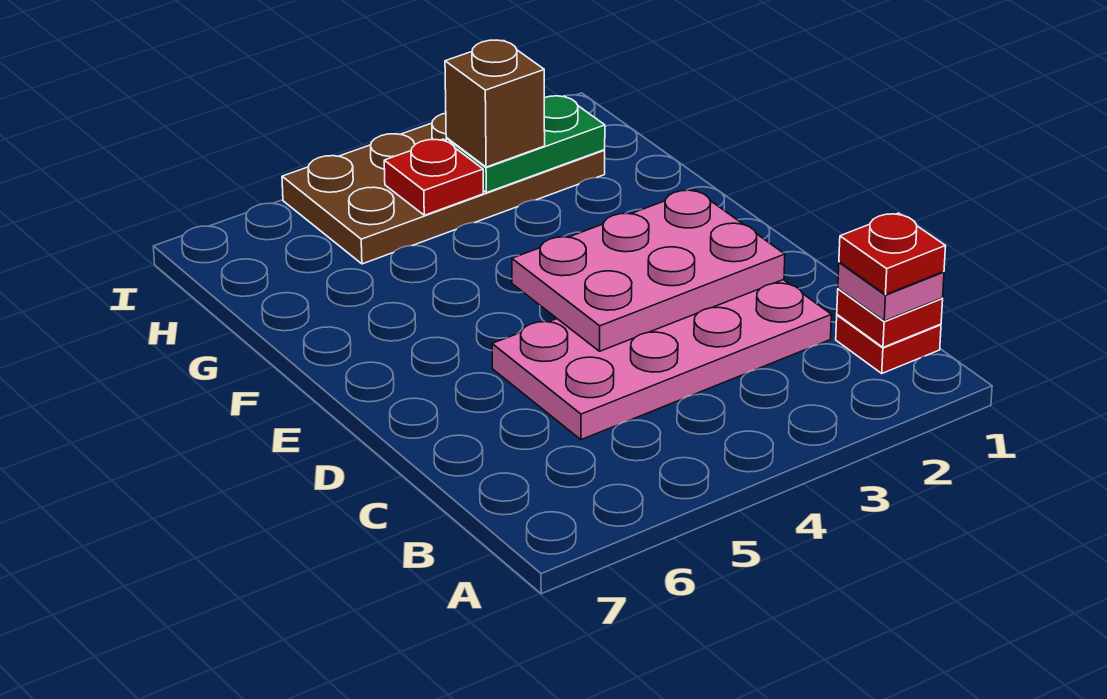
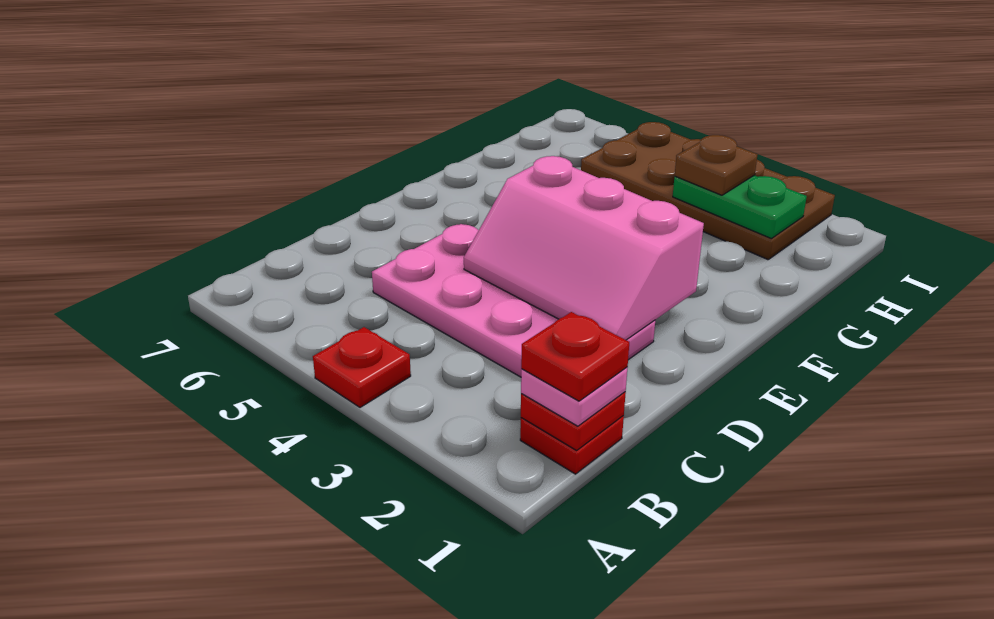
pink plate D2:E4 level 2 -> pink slope D2:E4 level 2 top E
brown brick H3 level 3 -> brown plate H3 level 3
red plate H4 level 2 -> red plate A4 level 1

